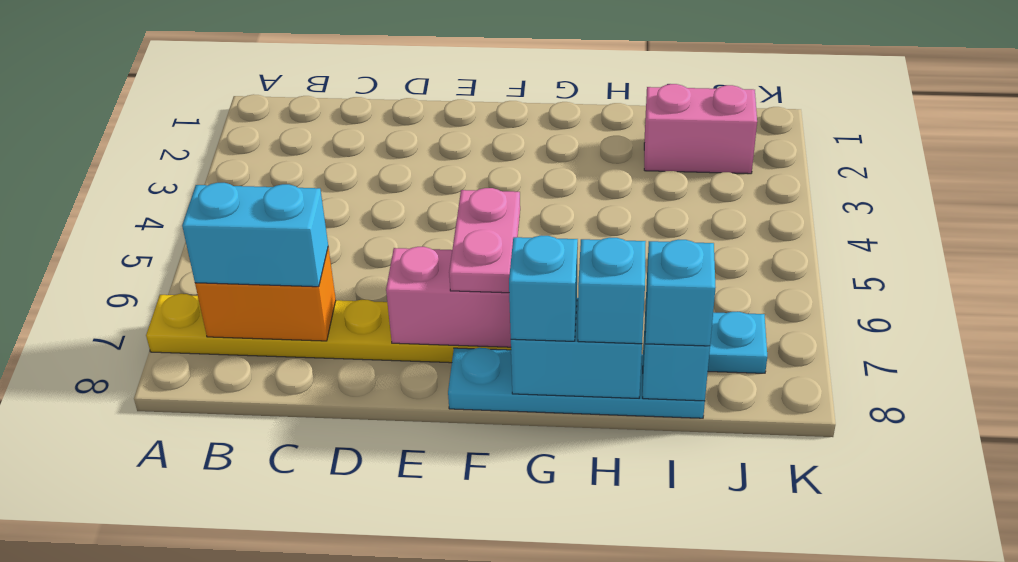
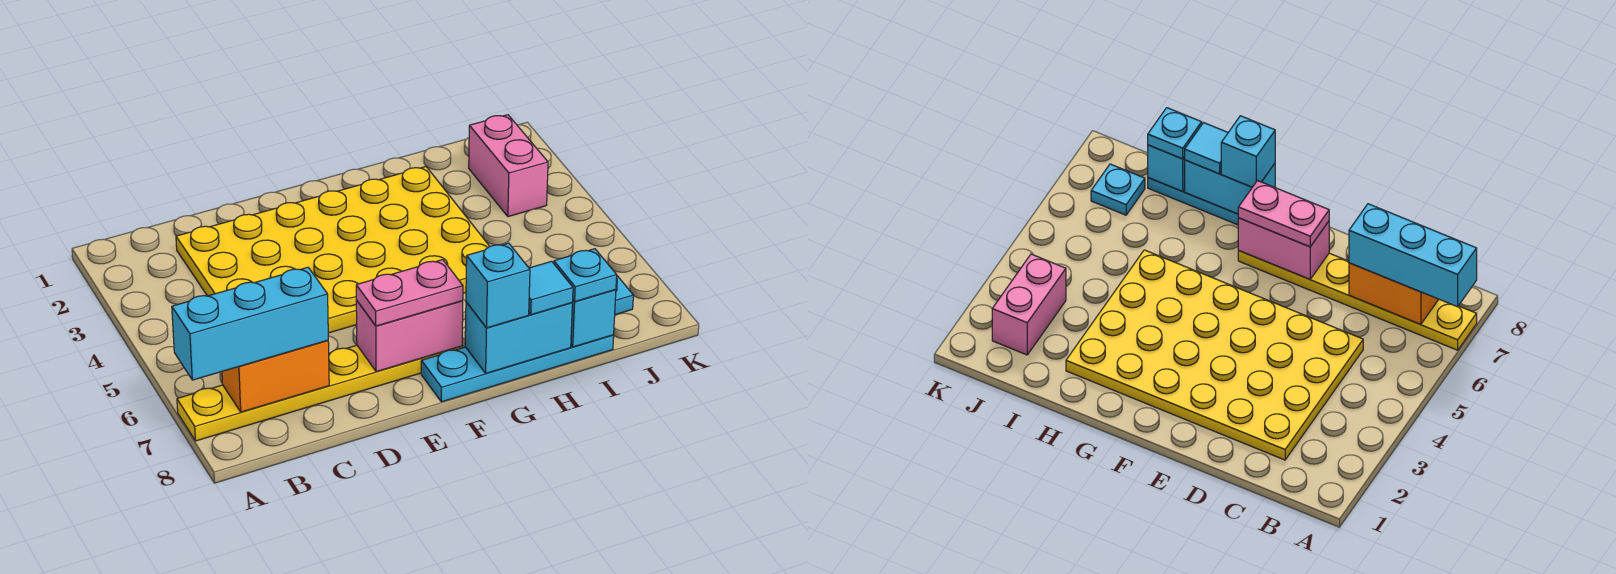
cyan brick B7:C7 level 3 -> cyan brick A7:C7 level 3
none -> yellow plate C2:H5 level 1
pink plate F6:F7 level 3 -> pink plate E7:F7 level 3
cyan brick H8 level 3 -> cyan tile H8 level 3
pink brick I2:J2 level 1 -> pink brick J2:J3 level 1
cyan brick I8 level 3 -> cyan plate I8 level 3

